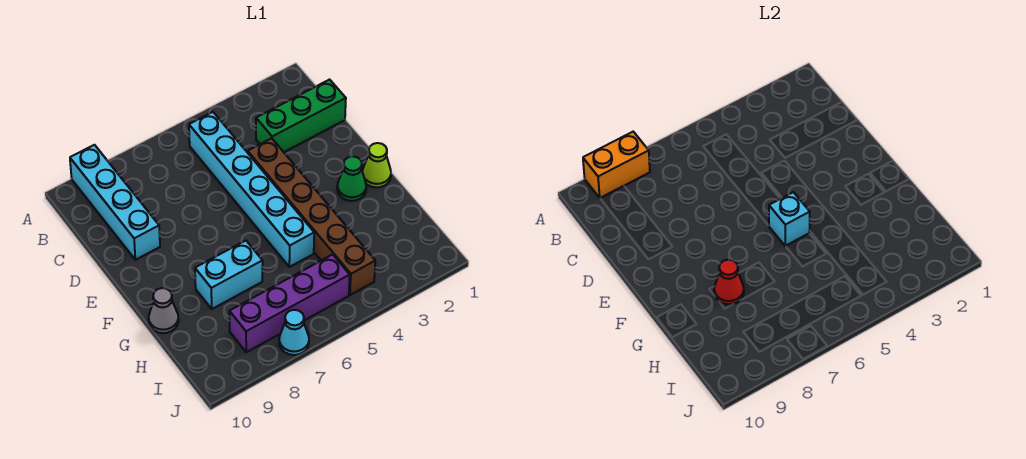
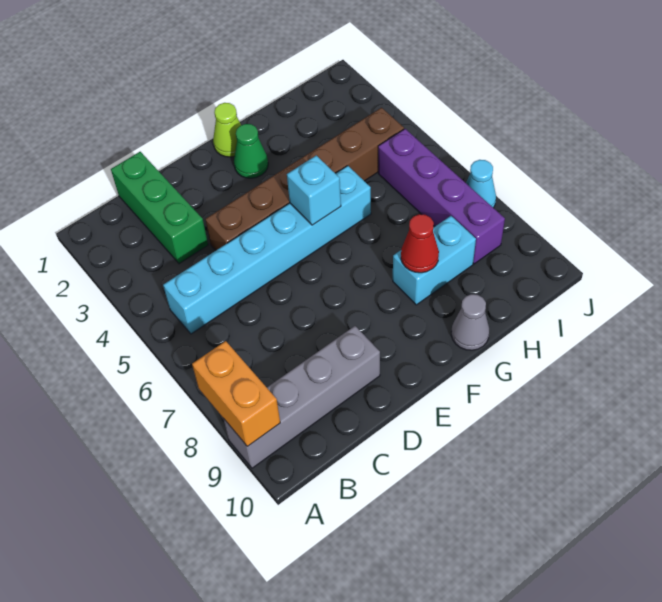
cyan brick A9:D9 level 1 -> grey brick A9:D9 level 1
cyan brick G7:G8 level 1 -> cyan brick G8:H8 level 1

